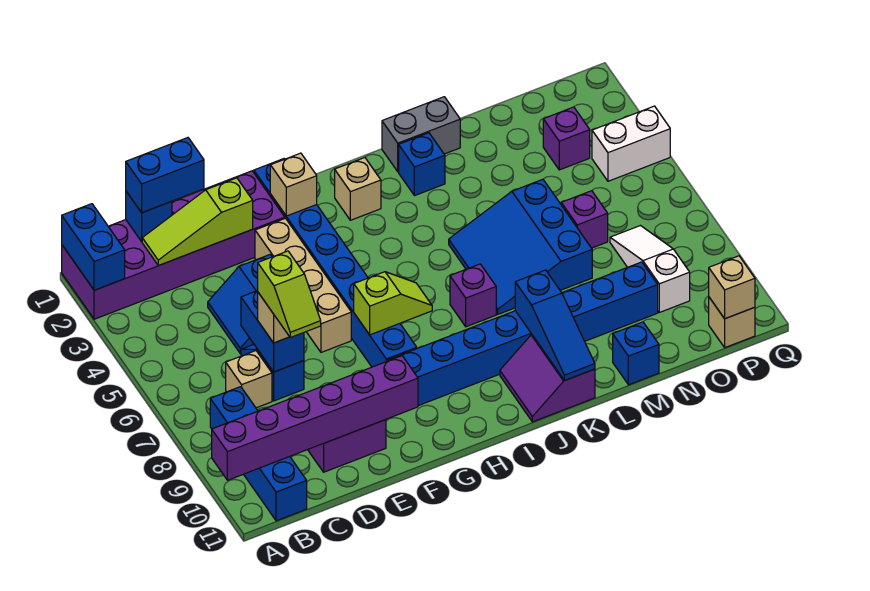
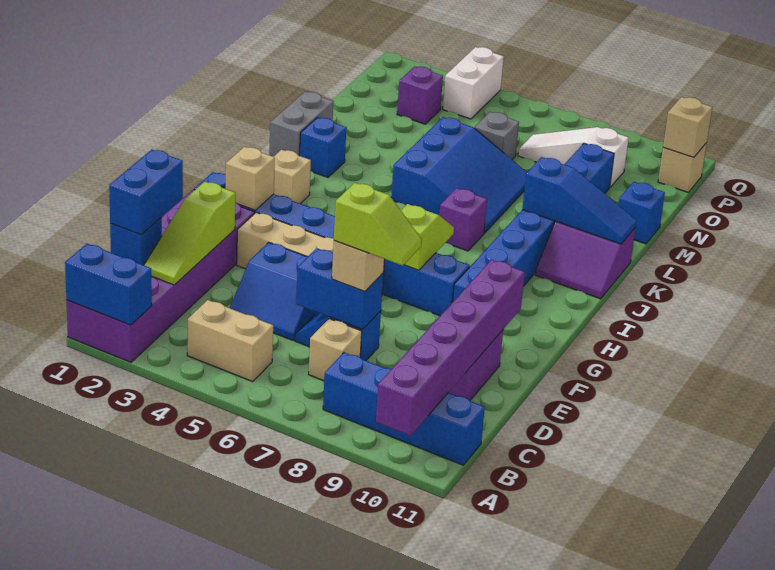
none -> tan brick B4:B5 level 1
blue slope K5:M7 level 1 top M -> blue slope K5:M7 level 1 top 5
purple brick N6 level 1 -> grey brick N6 level 1

